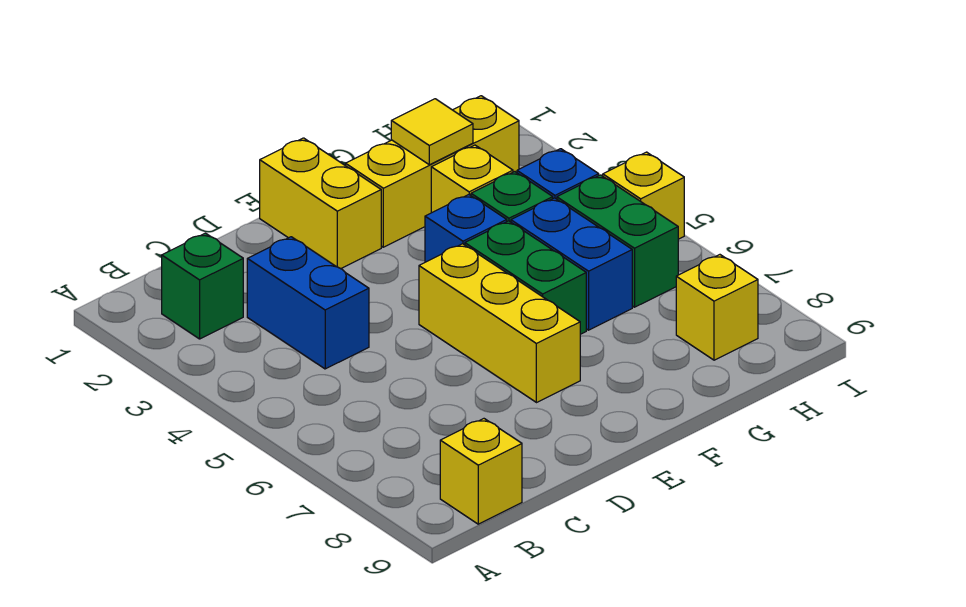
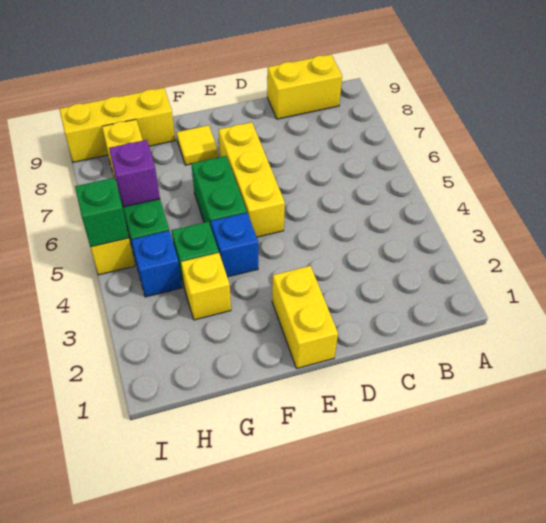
green brick B2 level 1 -> green brick I5 level 2
yellow brick B9 level 1 -> yellow brick B9:C9 level 1
blue brick C3:C4 level 1 -> none
yellow brick F2:H2 level 1 -> yellow brick G9:I9 level 1
yellow tile G2 level 2 -> yellow tile F8 level 1
blue brick G5:G6 level 1 -> none
none -> purple brick H6 level 2

